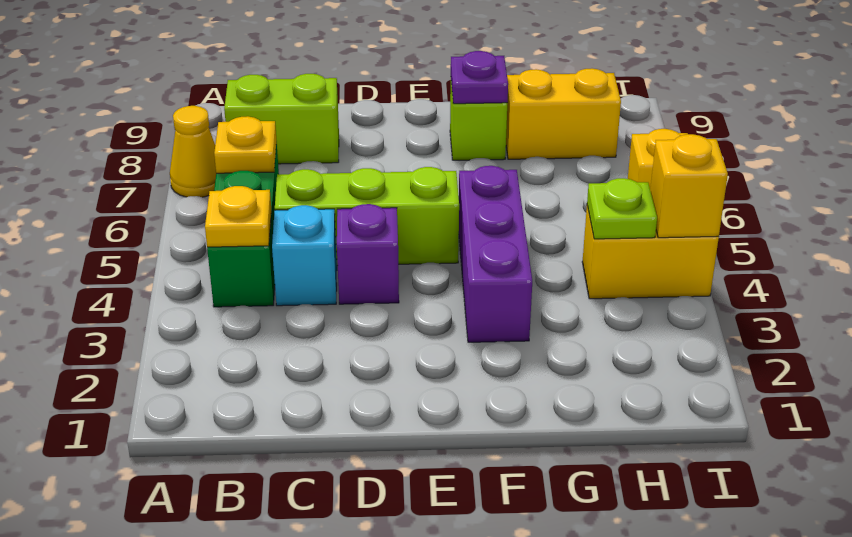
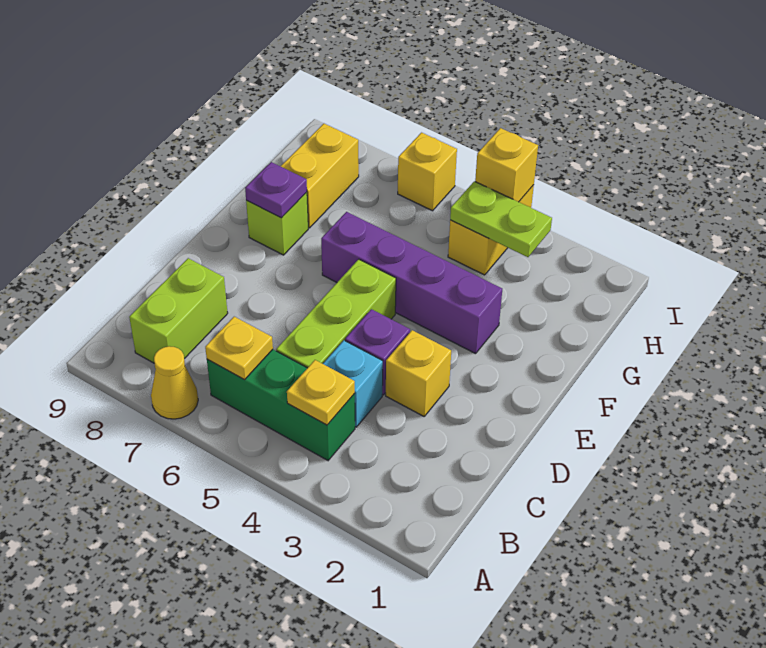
none -> yellow brick D3 level 1
purple brick F3:F5 level 1 -> purple brick F3:F6 level 1
lime plate H4 level 2 -> lime plate H3:H4 level 2

